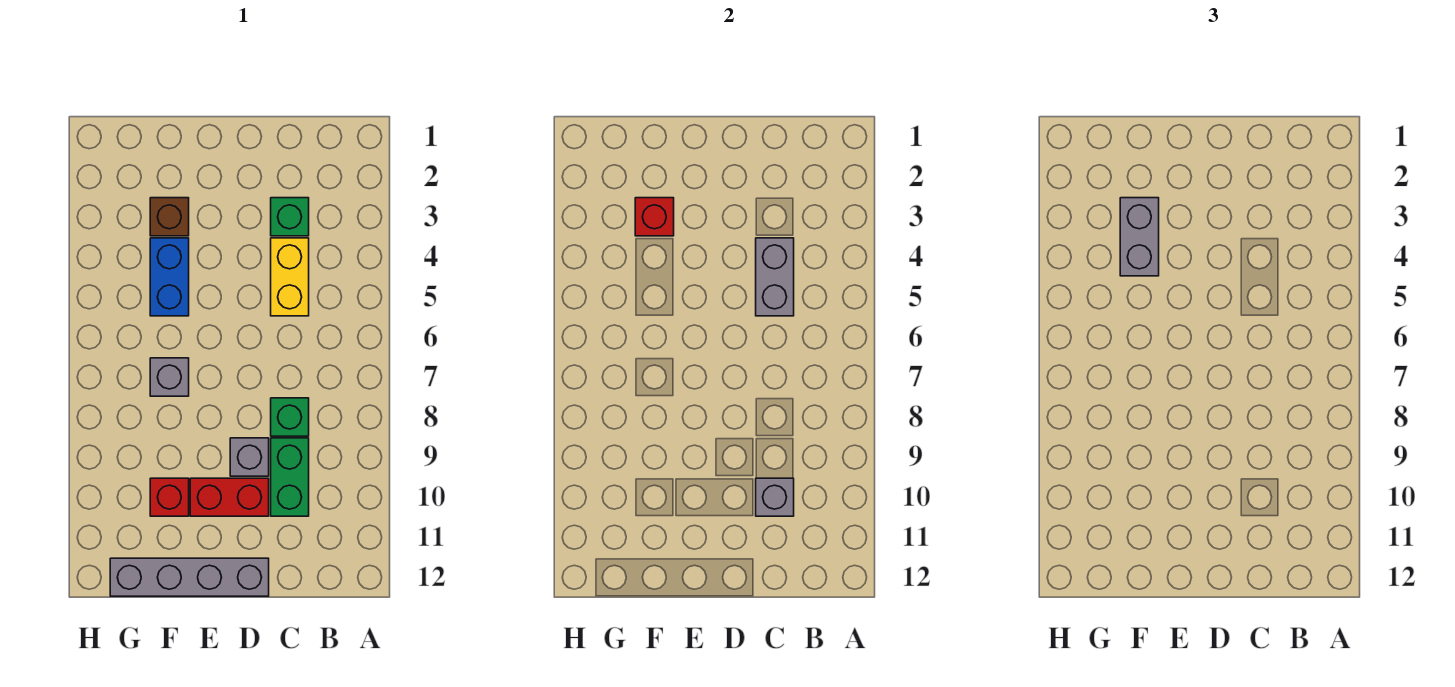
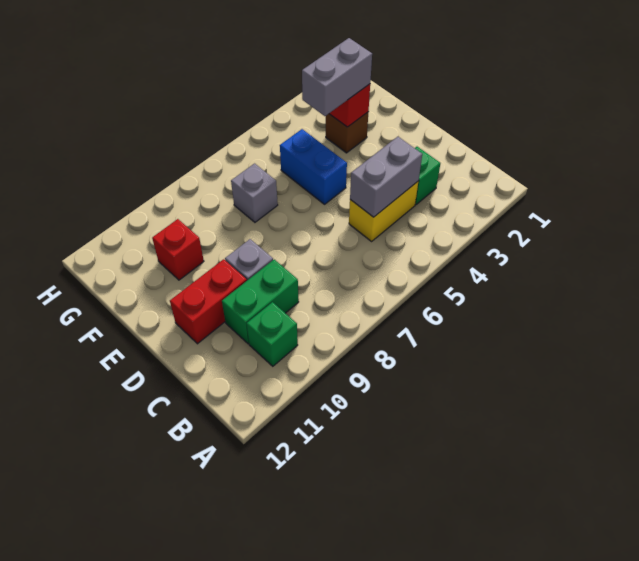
green brick C8 level 1 -> green brick B10 level 1
grey brick C10 level 2 -> none
red brick D10:E10 level 1 -> red brick D10:D11 level 1
grey brick D12:G12 level 1 -> none
blue brick F4:F5 level 1 -> blue brick E5:F5 level 1

